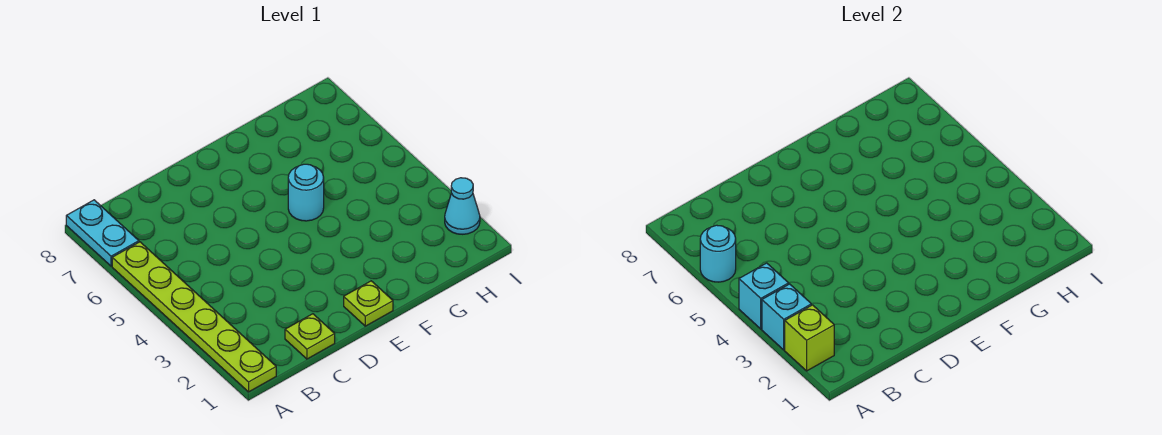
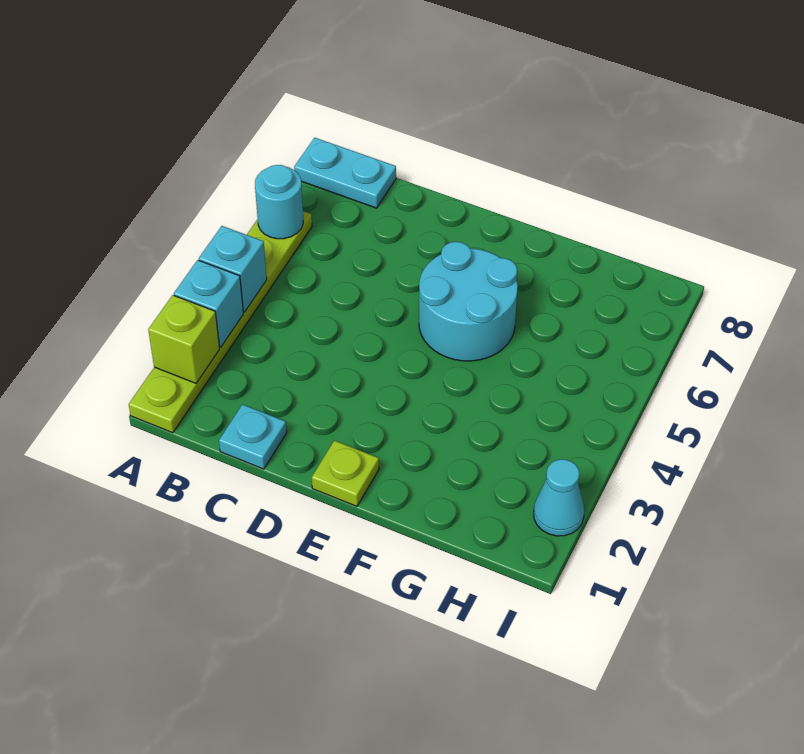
cyan plate A7:A8 level 1 -> cyan plate A8:B8 level 1
lime plate C1 level 1 -> cyan plate C1 level 1
cyan round brick F5 level 1 -> cyan round brick E5:F6 level 1

